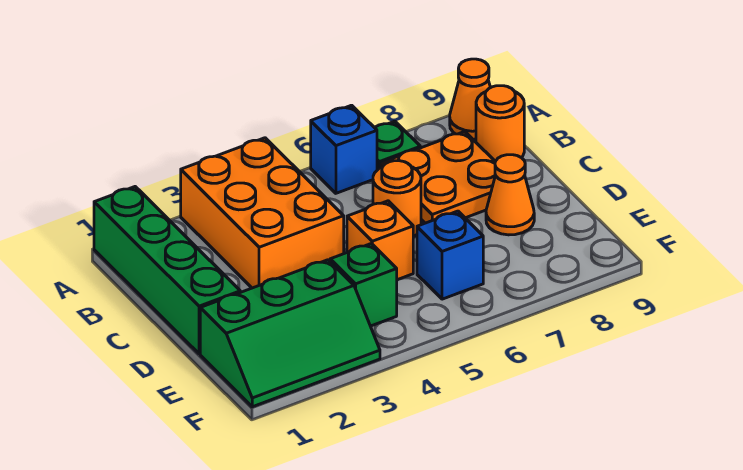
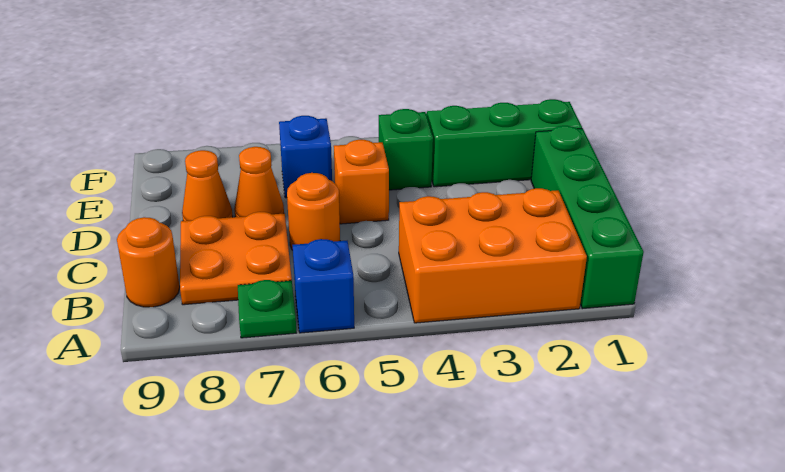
orange brick A3:C4 level 1 -> orange brick A2:B4 level 1
orange cone A9 level 1 -> orange cone D7 level 1

